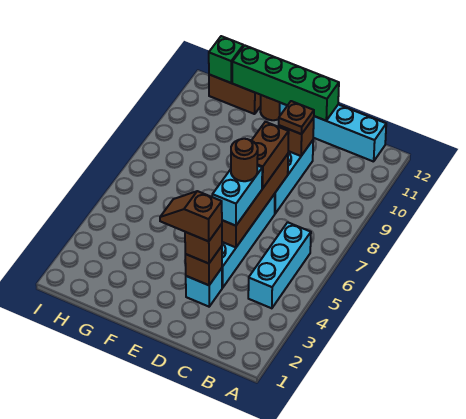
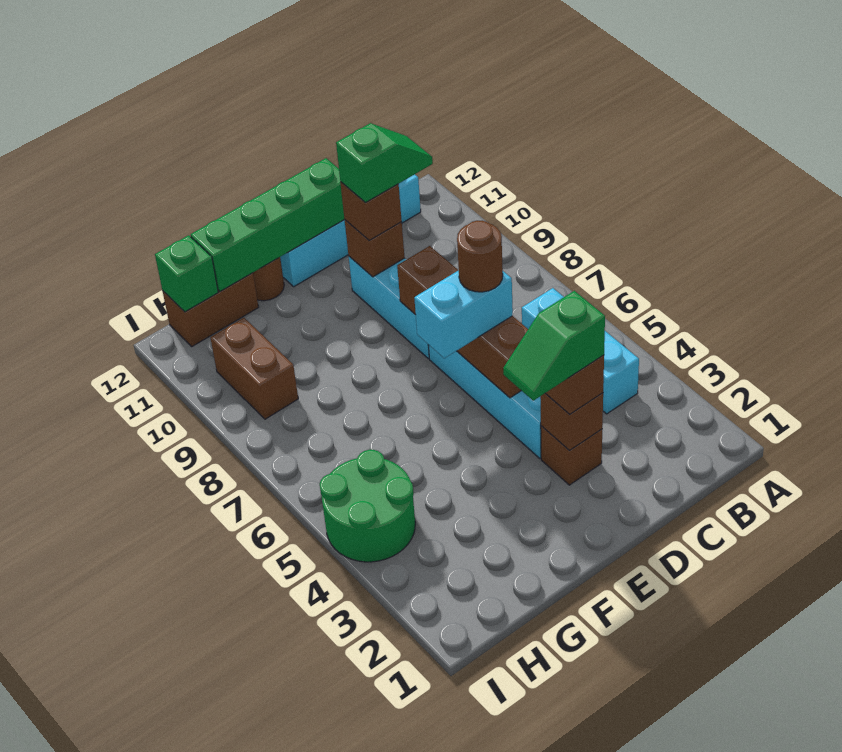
none -> green slope C10:D10 level 4 top D
cyan brick D3 level 1 -> brown brick D3 level 1
brown slope D3:E3 level 4 top D -> green slope D3:E3 level 4 top D
cyan brick D5:D6 level 3 -> cyan brick D6:E6 level 3
brown brick D7:D8 level 3 -> brown brick H9:H10 level 1
brown plate D10 level 3 -> brown brick D10 level 3
none -> green round brick H4:I5 level 1

